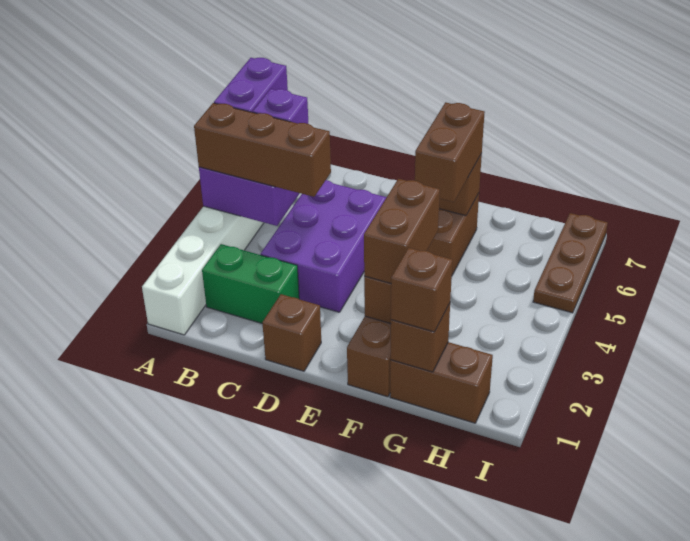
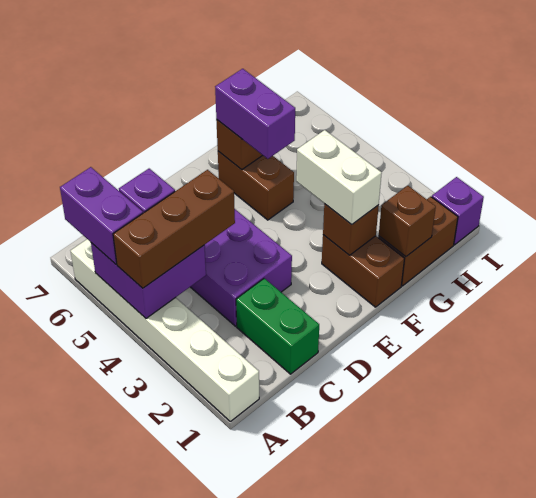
green brick B2:C2 level 1 -> green brick C1:C2 level 1
brown brick D1 level 1 -> none
brown brick F2:F3 level 3 -> white brick F2:F3 level 3
brown brick F5:F6 level 3 -> purple brick F5:F6 level 3
brown brick G1 level 3 -> none
none -> purple brick I1 level 1
brown plate I5:I7 level 1 -> none

